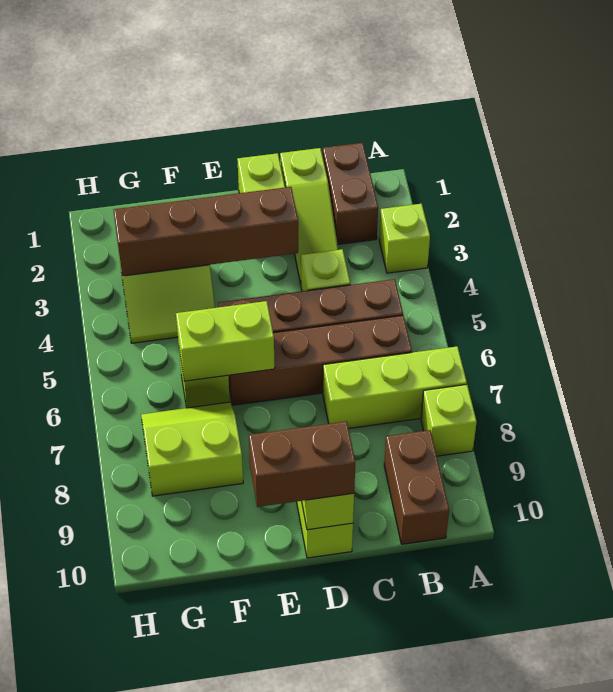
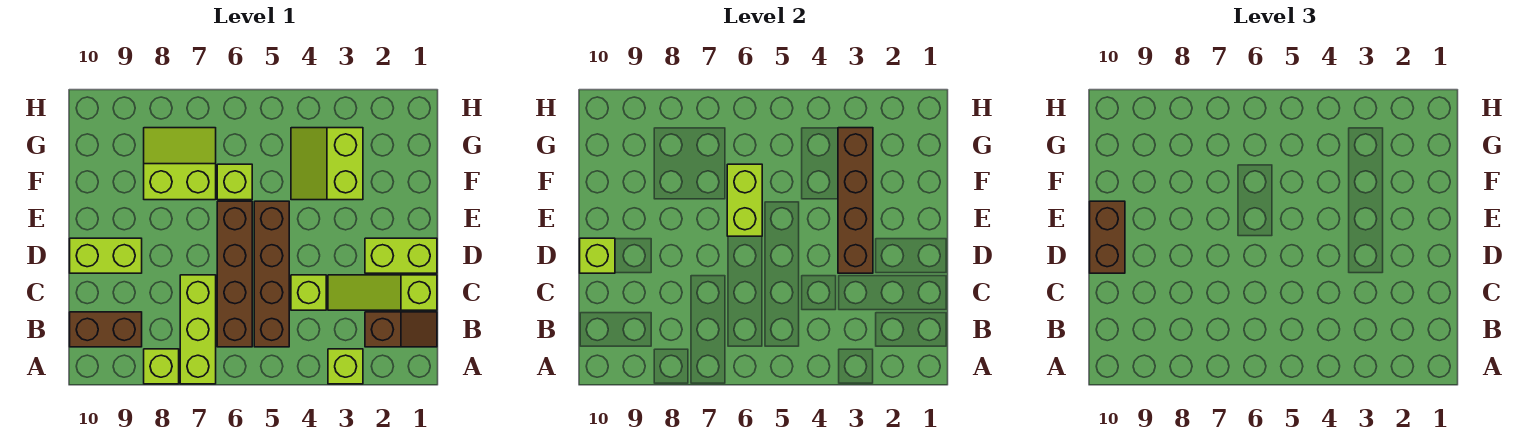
brown brick B1:B2 level 1 -> brown slope B1:B2 level 1 top 2
lime slope F7:G8 level 1 top 8 -> lime slope F7:G8 level 1 top F

